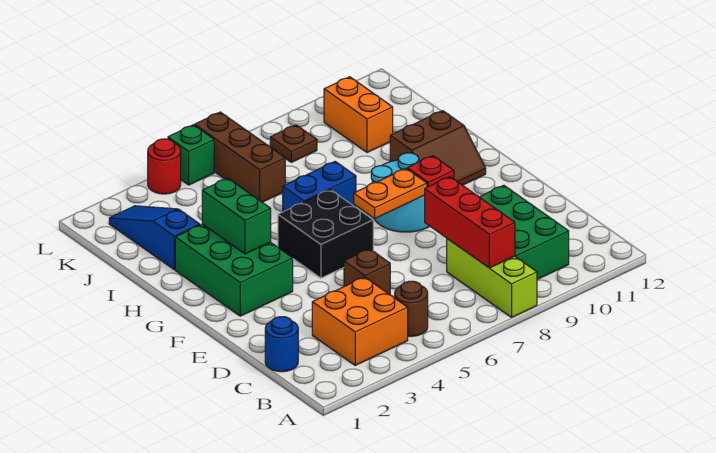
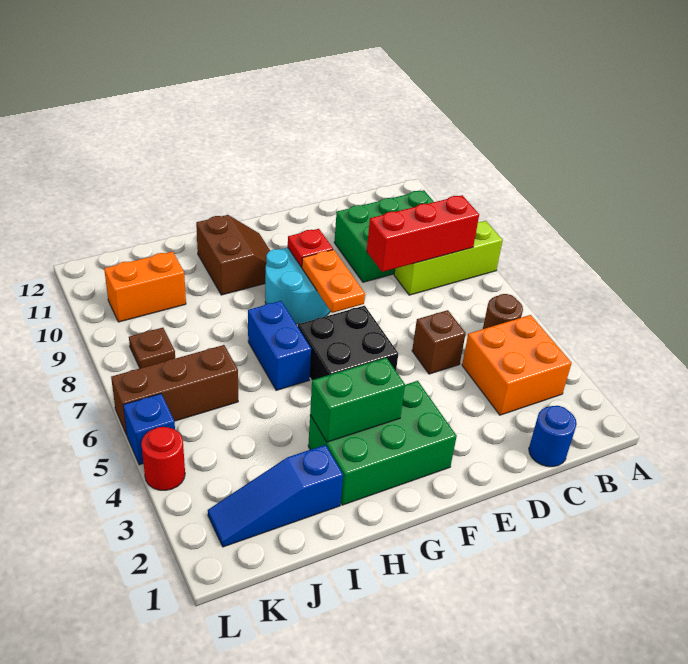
green brick L5 level 1 -> blue brick L5 level 1

